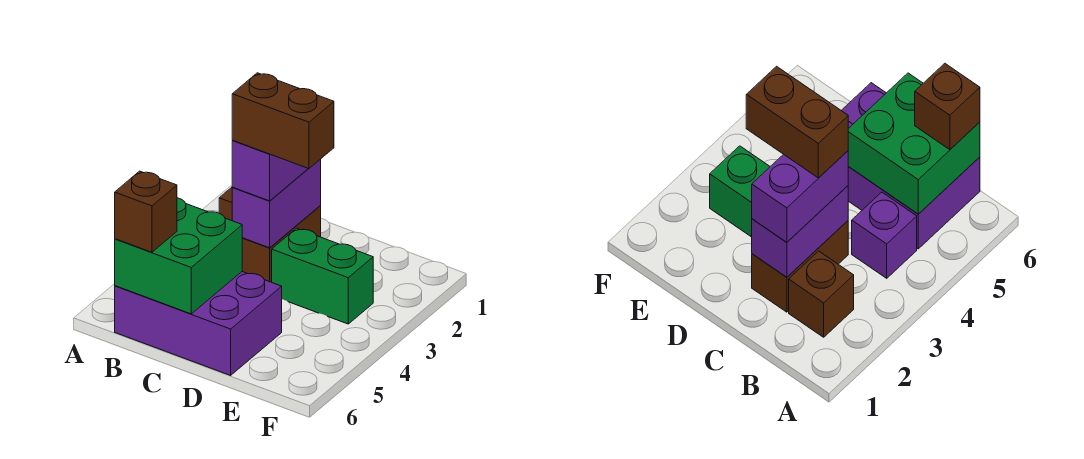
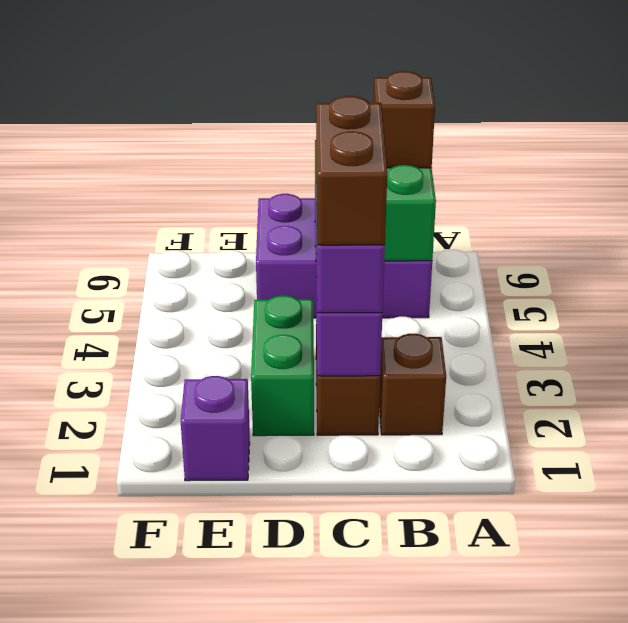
purple brick B4 level 1 -> purple brick E1 level 1
brown brick C3:D3 level 4 -> brown brick C2:C3 level 4
green brick D3:E3 level 1 -> green brick D2:D3 level 1

